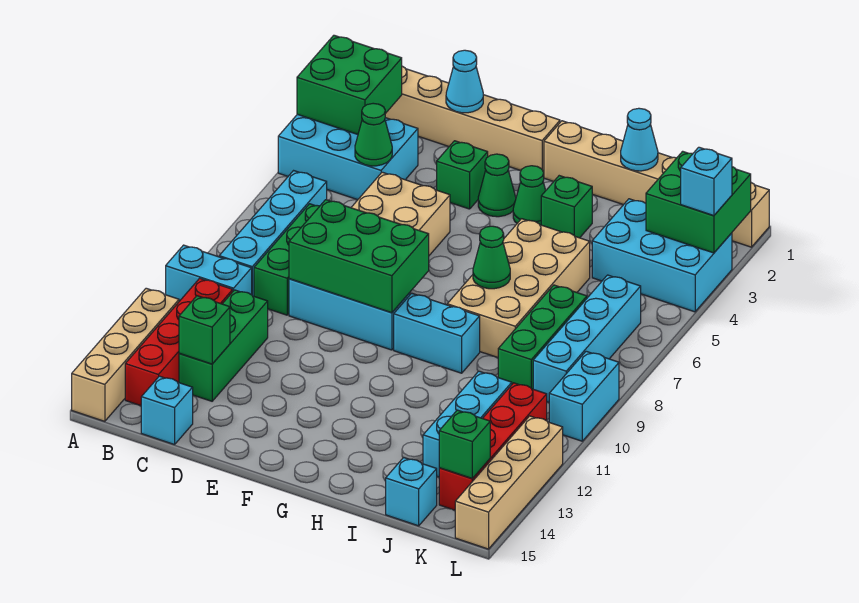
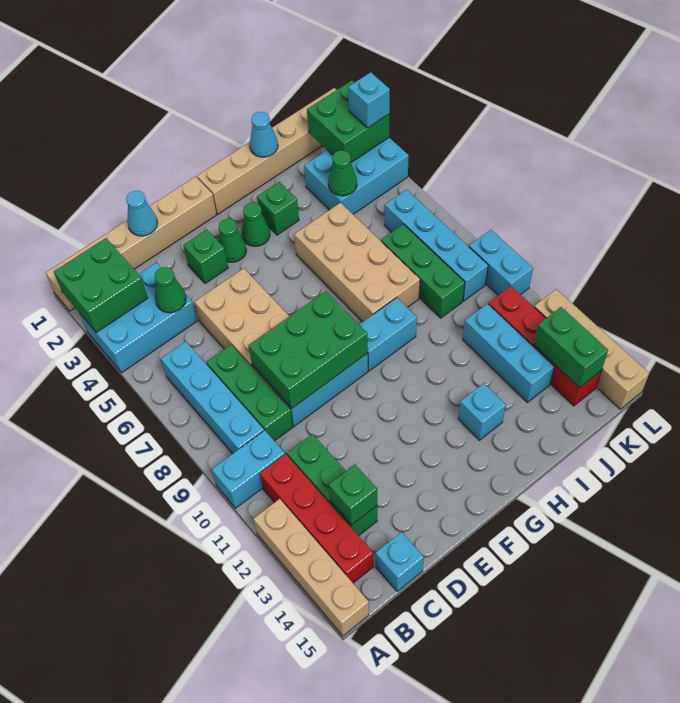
green cone H7 level 2 -> green cone J4 level 2
cyan brick J15 level 1 -> cyan brick H13 level 1
green brick K14 level 2 -> green brick K13:K14 level 2

